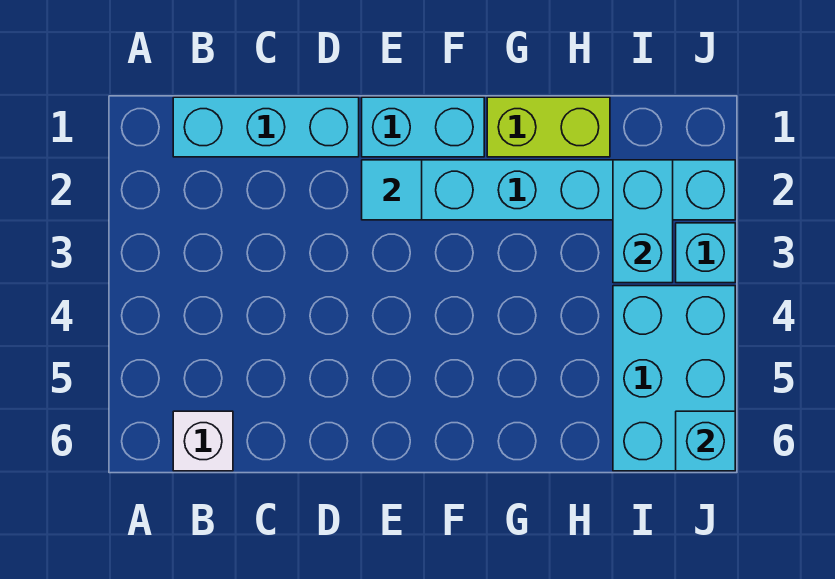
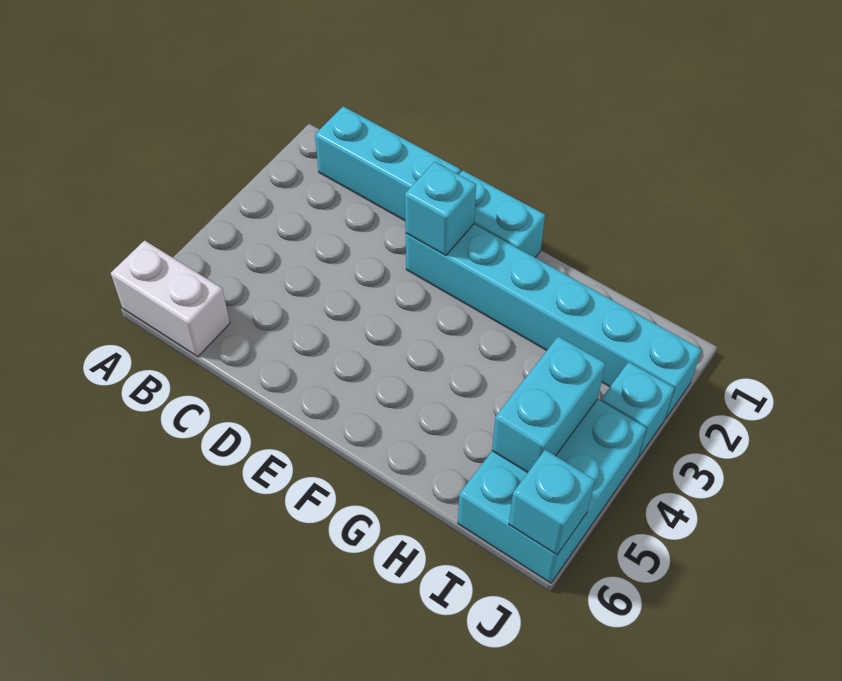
white brick B6 level 1 -> white brick A6:B6 level 1
cyan tile E2 level 2 -> cyan brick E2 level 2
lime brick G1:H1 level 1 -> none
cyan brick I2:I3 level 2 -> cyan brick I4:I5 level 2

